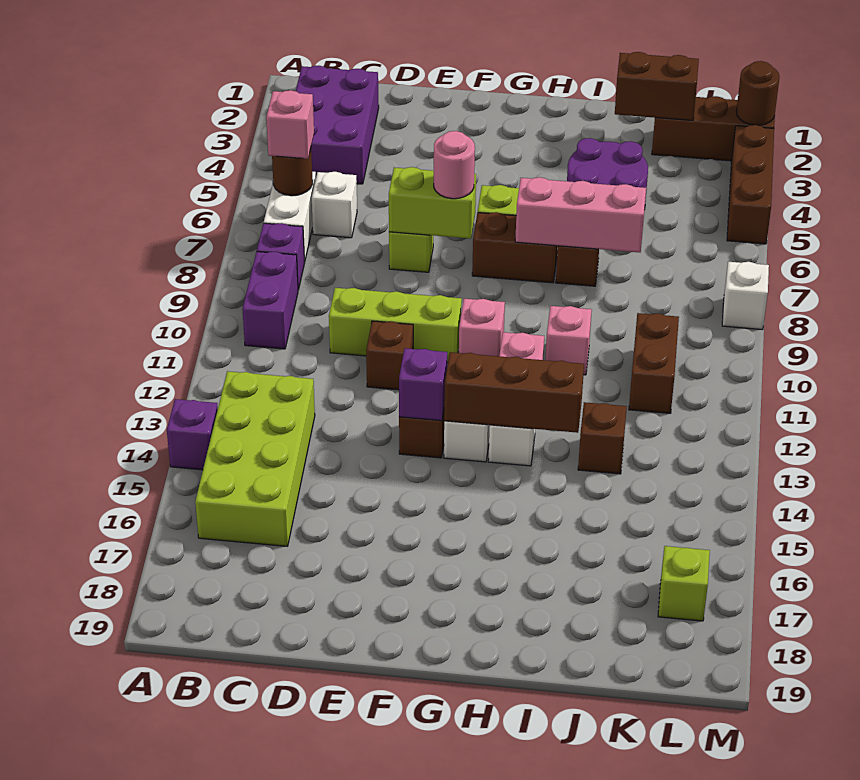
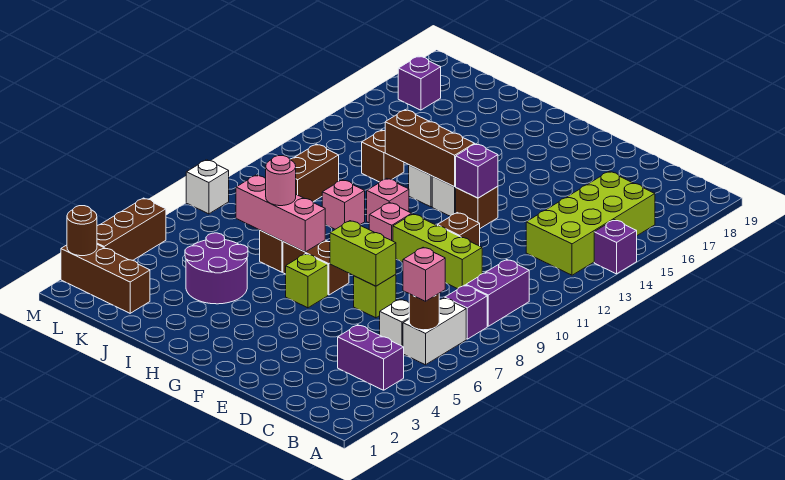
purple brick B2:C4 level 1 -> purple brick B4:C4 level 1
pink round brick F7 level 3 -> pink round brick I7 level 3
brown brick J2:K2 level 2 -> none
lime brick L17 level 1 -> purple brick L17 level 1

